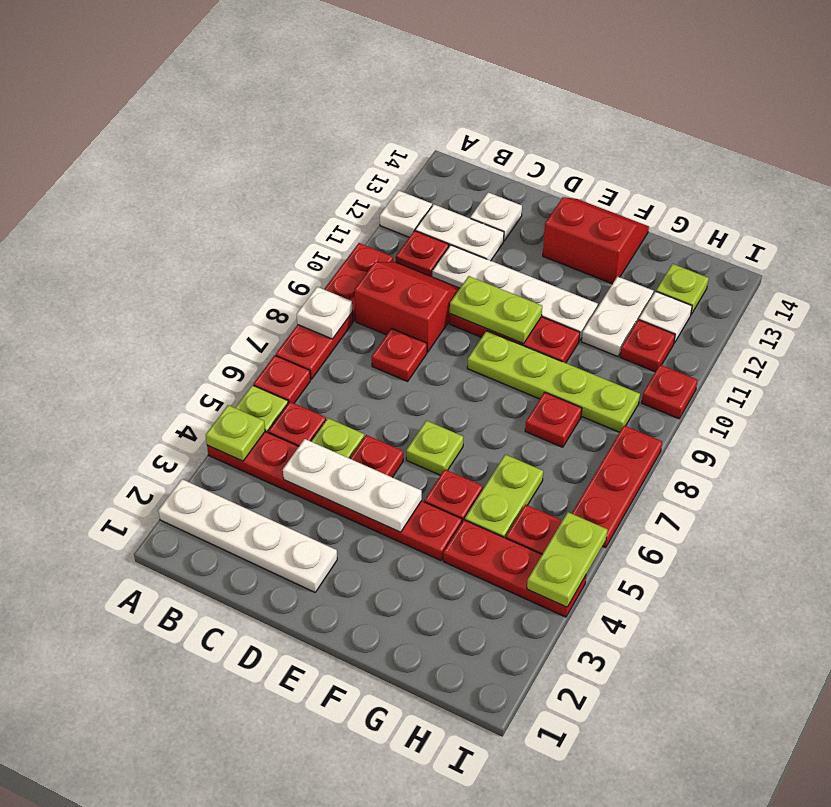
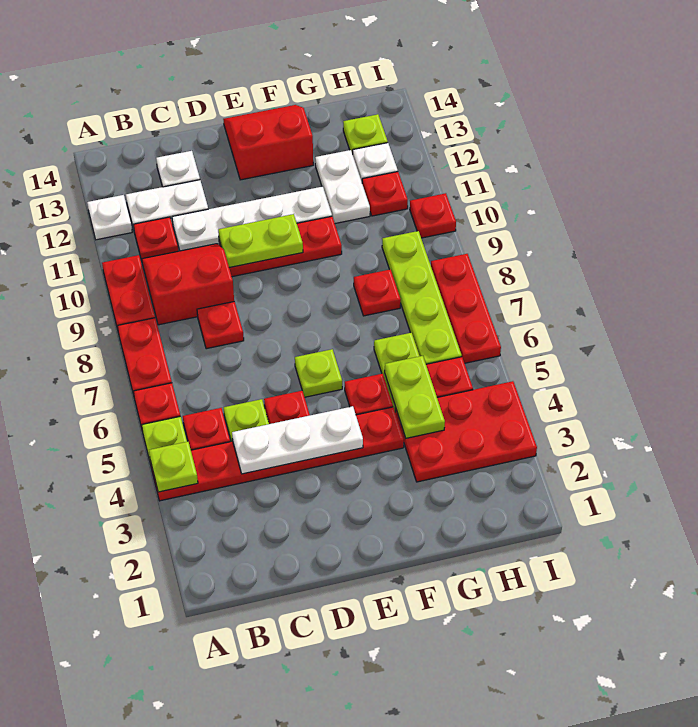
white plate A2:D2 level 1 -> none
white plate A8 level 2 -> none
lime plate E9:H9 level 1 -> lime plate H6:H9 level 1
red plate G4:I4 level 1 -> red plate G3:I4 level 1
lime plate I4:I5 level 2 -> lime plate G4:G5 level 2

